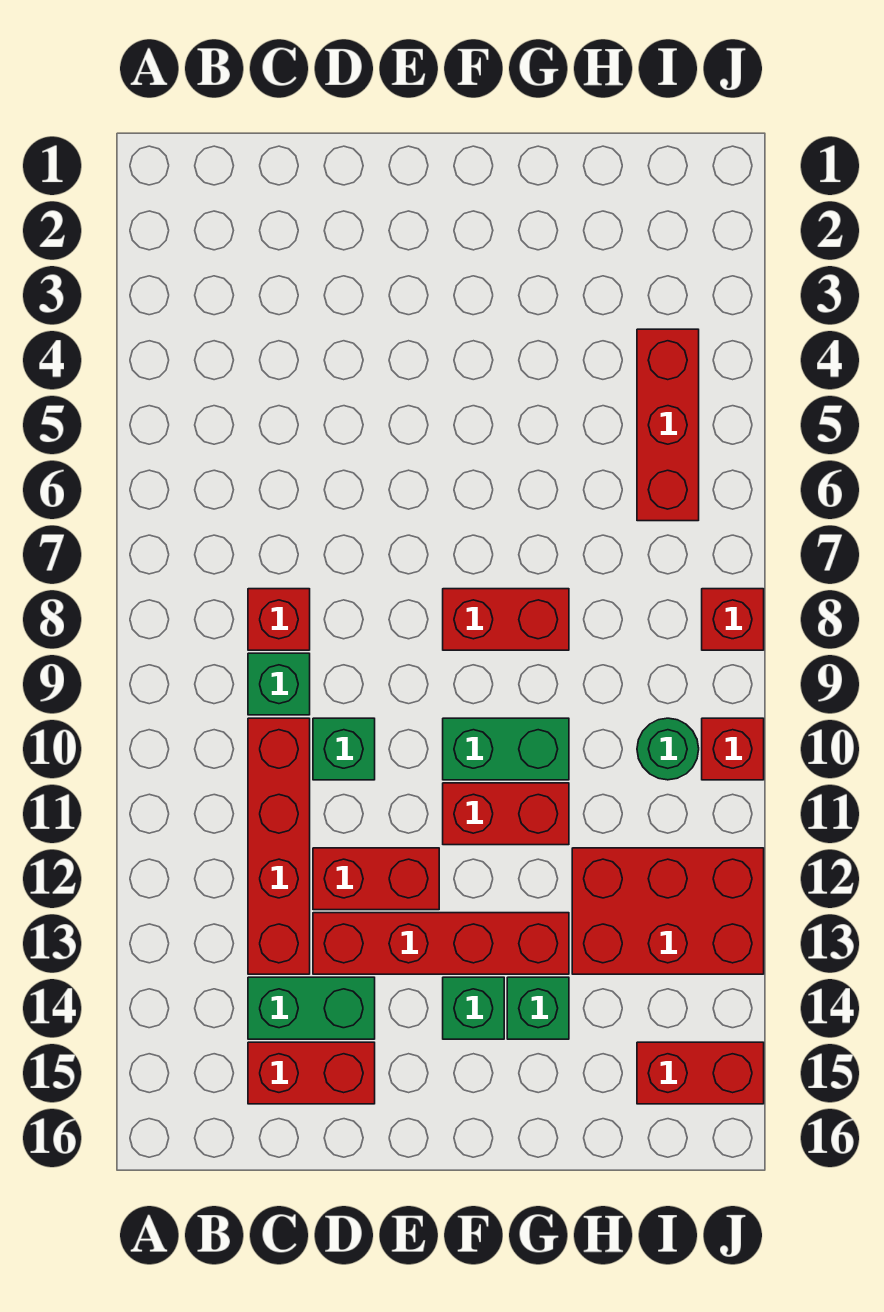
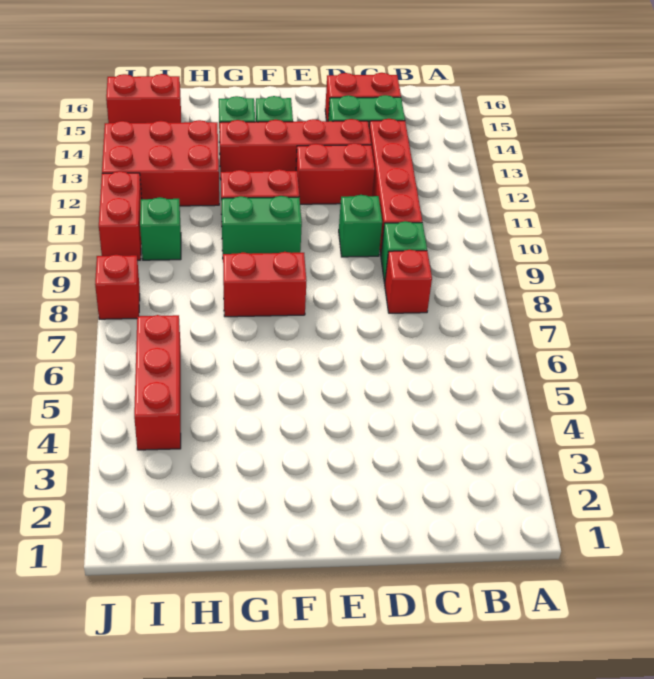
green round brick I10 level 1 -> green brick I10 level 1
red brick J10 level 1 -> red brick J10:J11 level 1

